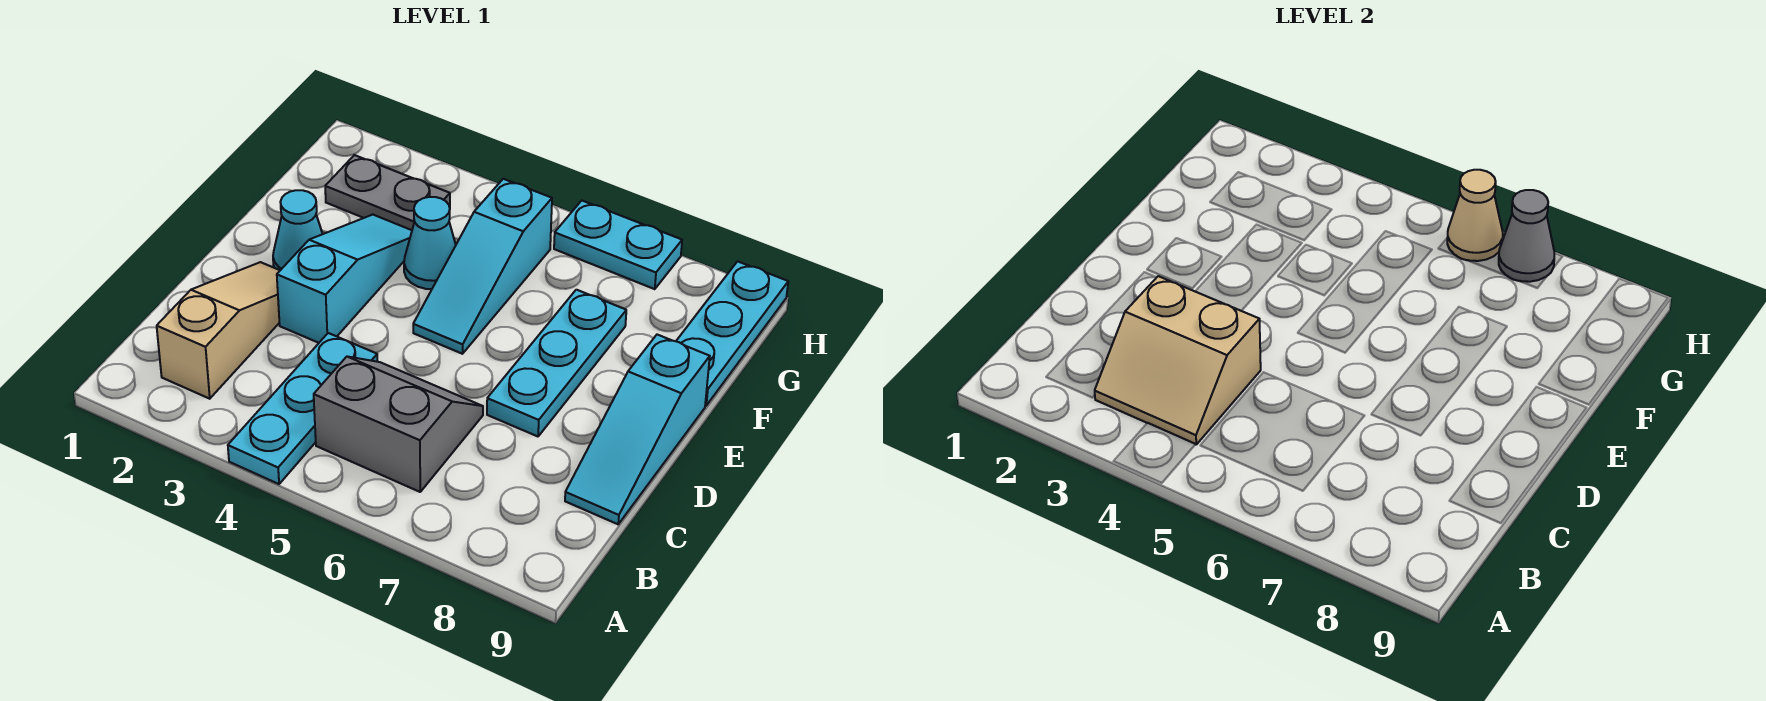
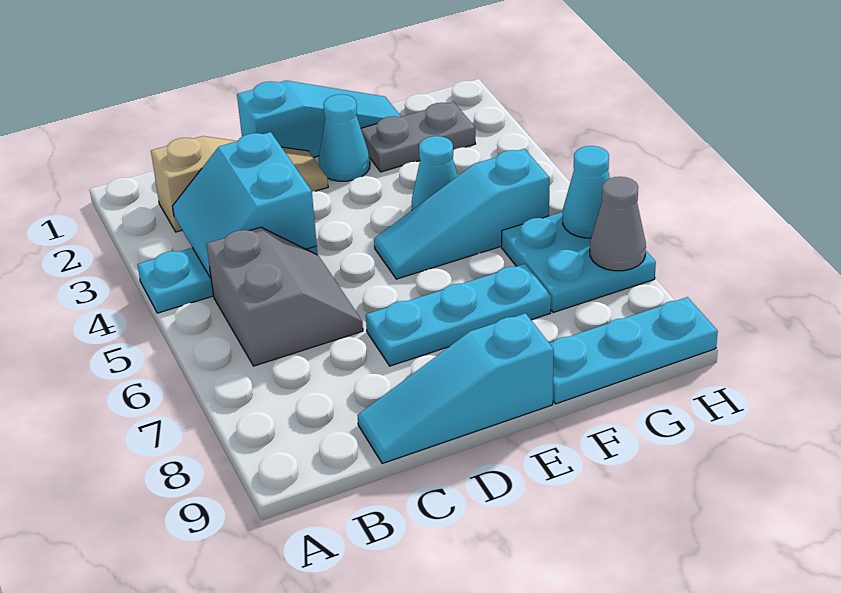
tan slope B3:C4 level 2 top C -> cyan slope B3:C4 level 2 top C
cyan slope D3:F3 level 1 top D -> cyan slope D1:F1 level 1 top D
grey plate G2:G3 level 1 -> grey plate F2:G2 level 1
cyan plate H6:H7 level 1 -> cyan plate G6:H7 level 1
tan cone H6 level 2 -> cyan cone H6 level 2

